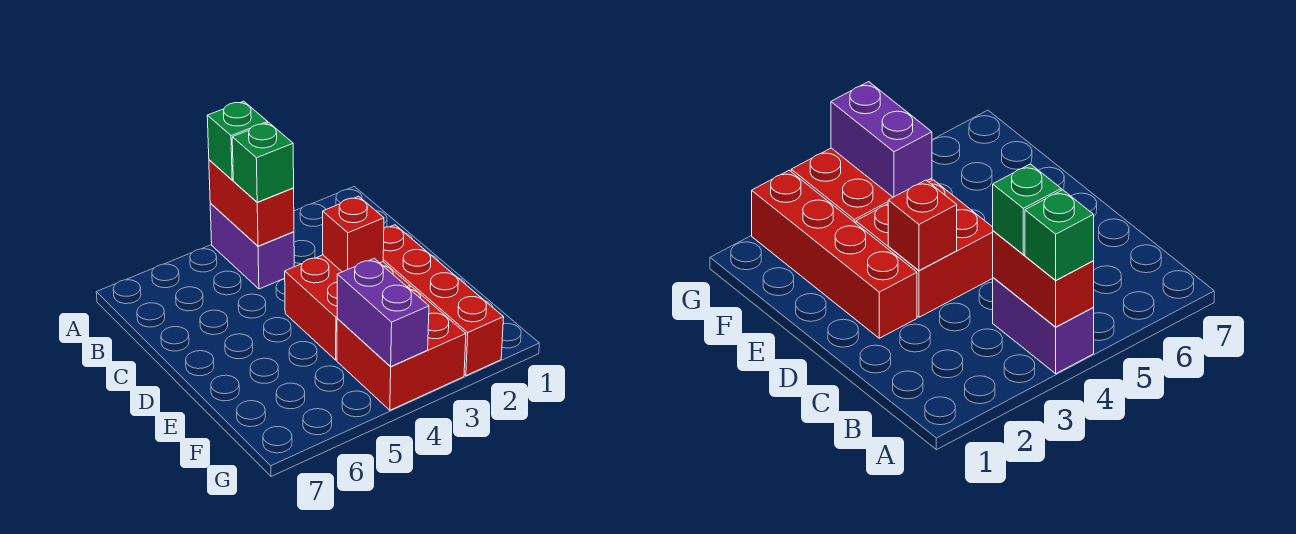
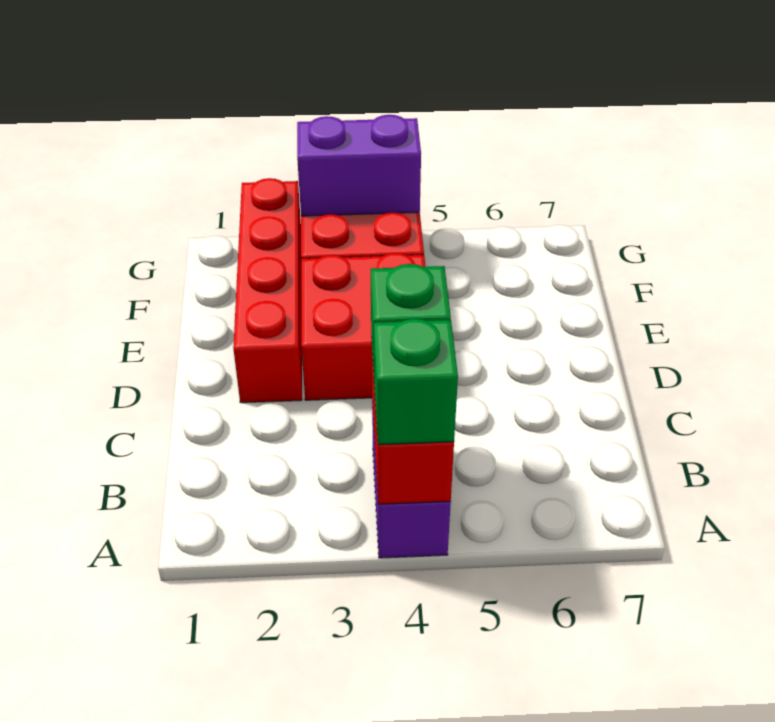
red brick D3 level 2 -> none
purple brick F4:G4 level 2 -> purple brick G3:G4 level 2

